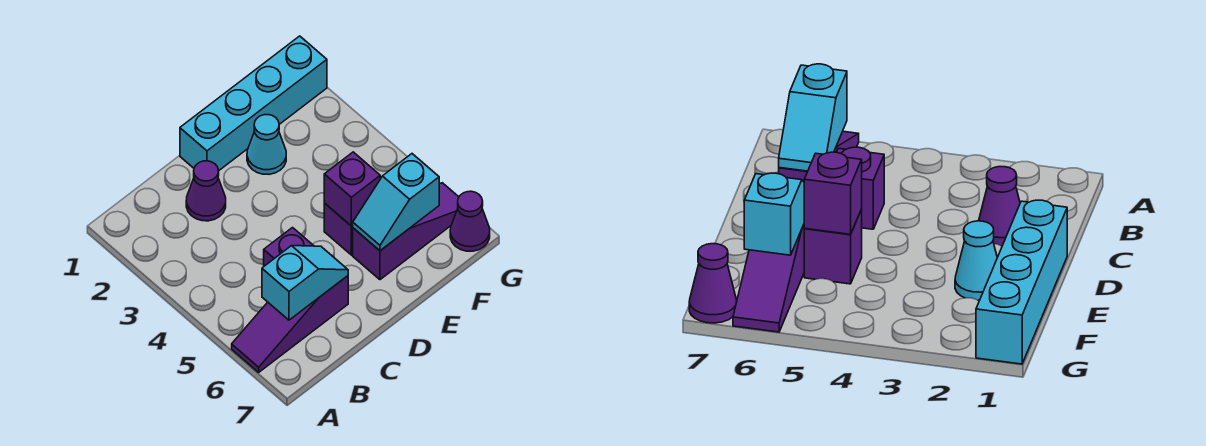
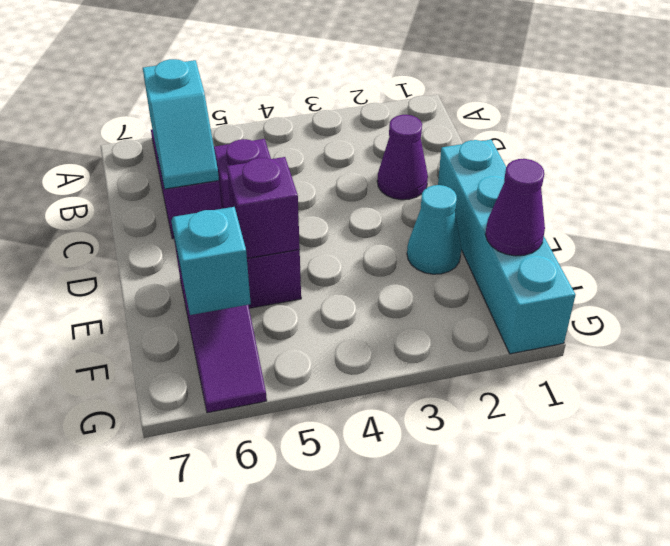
purple cone G7 level 1 -> purple cone F1 level 2

